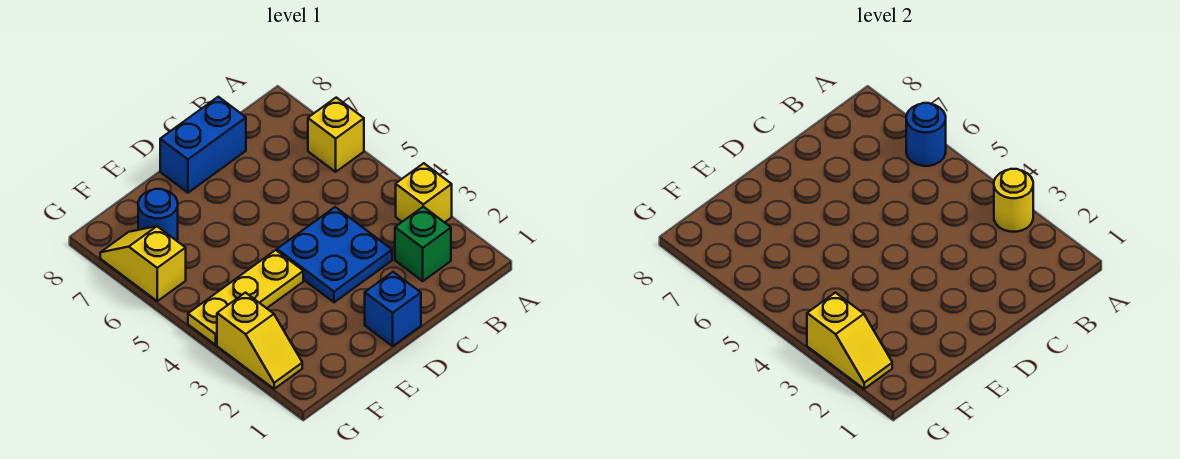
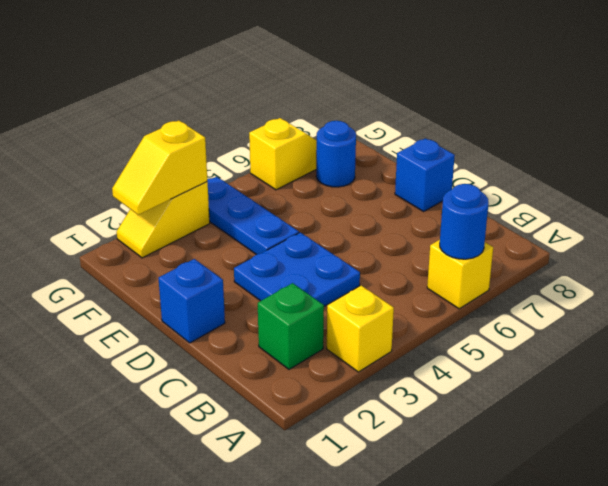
yellow round brick A3 level 2 -> none
blue brick C8:D8 level 1 -> blue brick D8 level 1
yellow plate E4:G4 level 1 -> blue plate E4:G4 level 1

